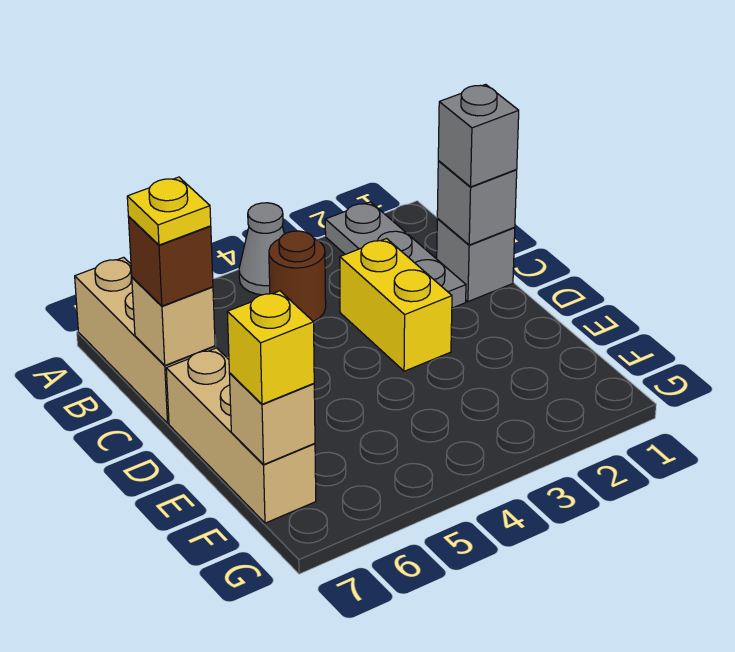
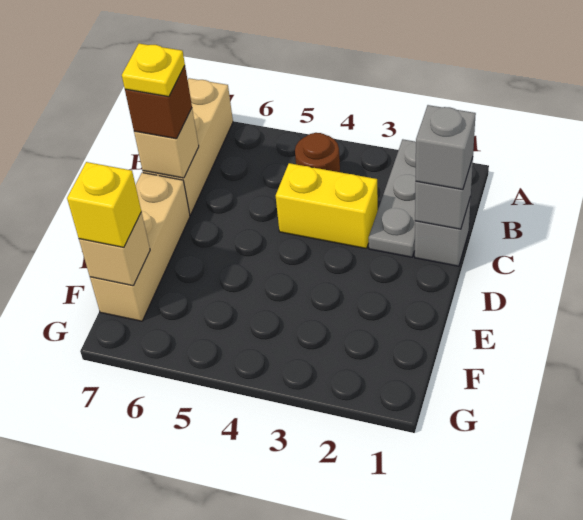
grey cone A4 level 1 -> none
yellow brick C3:D3 level 1 -> yellow brick C3:C4 level 1

